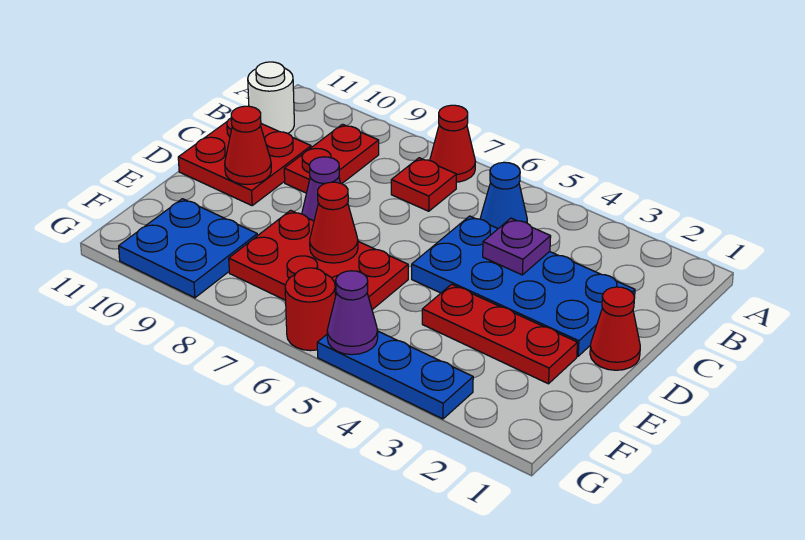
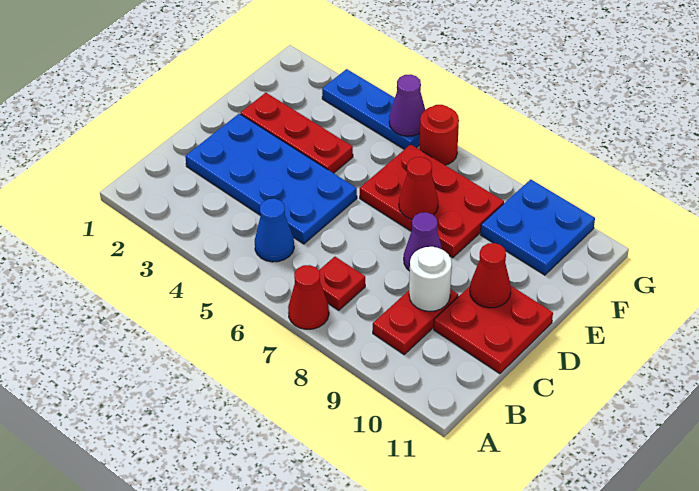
white round brick B11 level 1 -> white round brick C9 level 2
purple plate C4 level 2 -> none
red cone D1 level 1 -> none

